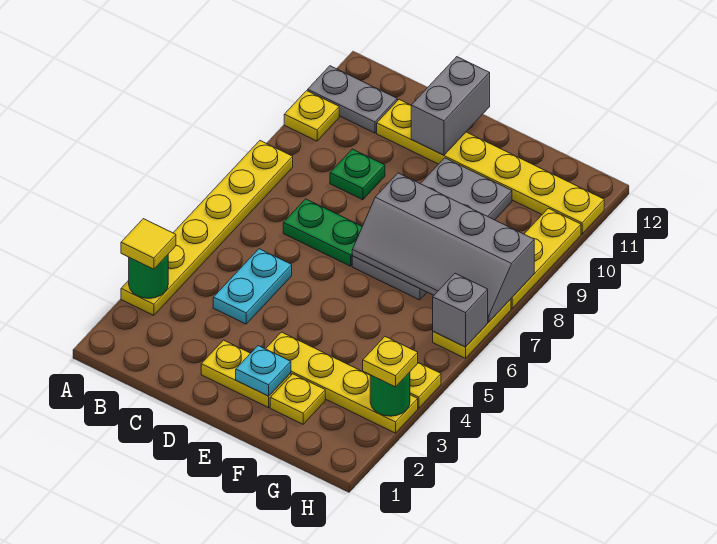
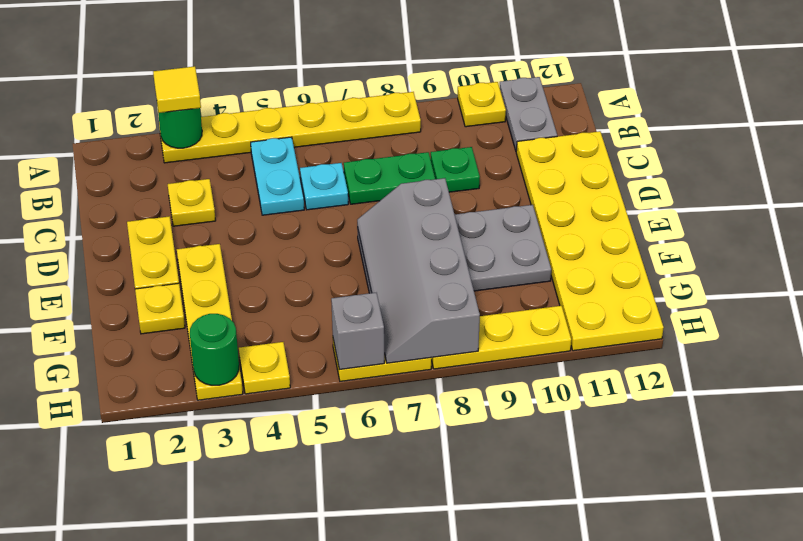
cyan plate C4:C5 level 1 -> cyan plate B5:C5 level 1
green plate C7:D7 level 1 -> green plate C7:C8 level 1
yellow plate C11:H11 level 1 -> yellow plate C11:H12 level 1
grey brick D11:D12 level 2 -> none
cyan plate E2 level 2 -> cyan plate C6 level 1
yellow plate H3 level 3 -> yellow plate C3 level 1

